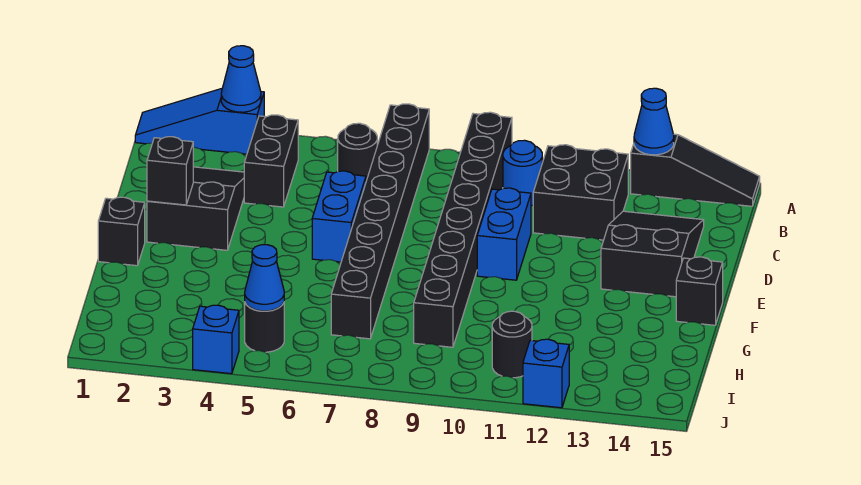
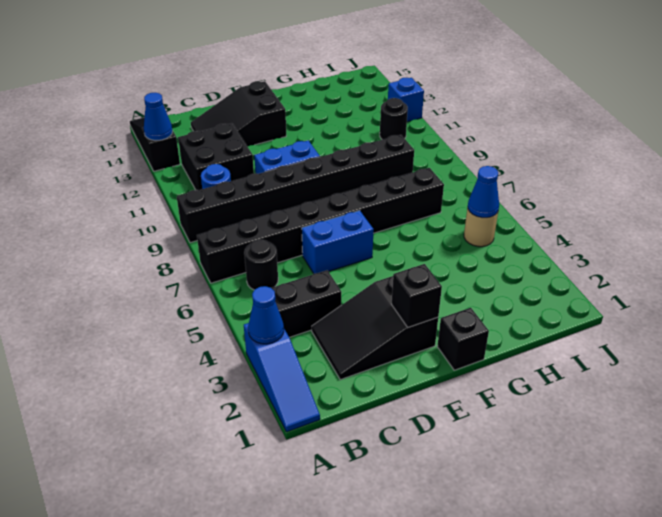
black brick F15 level 1 -> none
black round brick I5 level 1 -> tan round brick I5 level 1
blue brick J4 level 1 -> none

